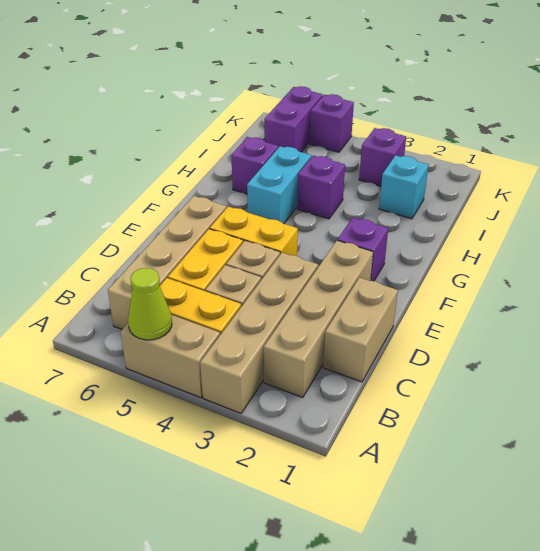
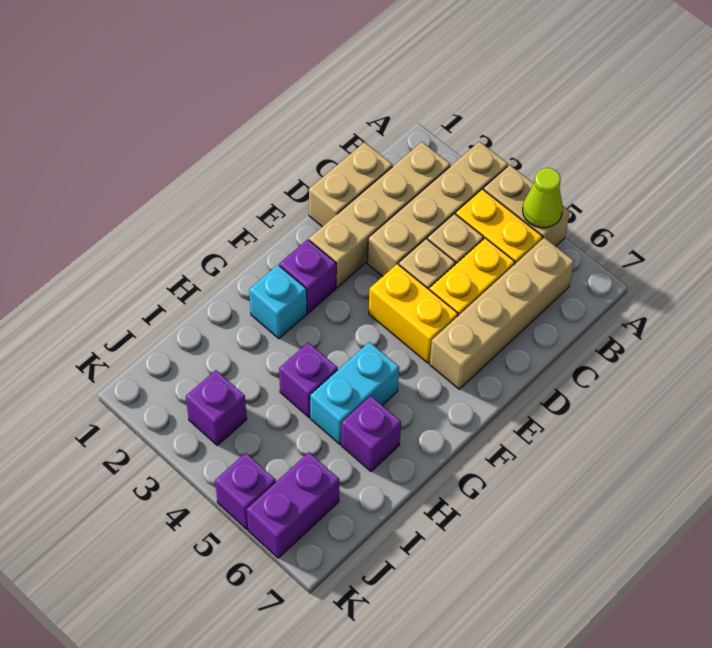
cyan brick I2 level 1 -> cyan brick G2 level 1

